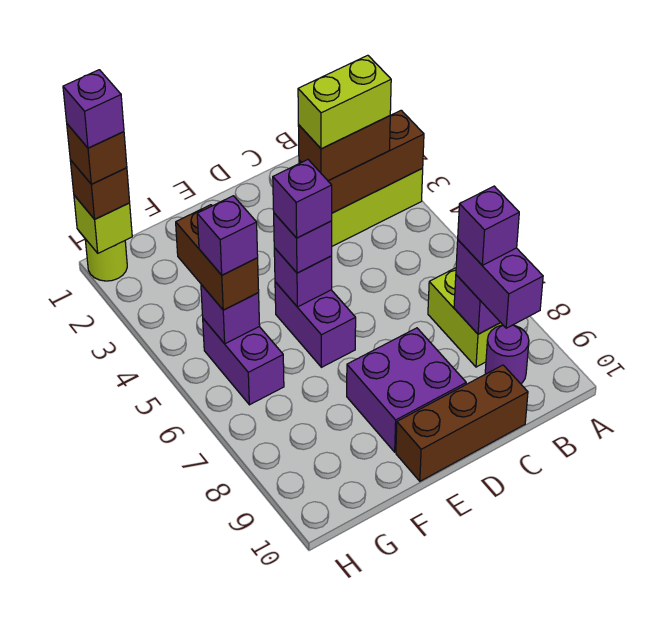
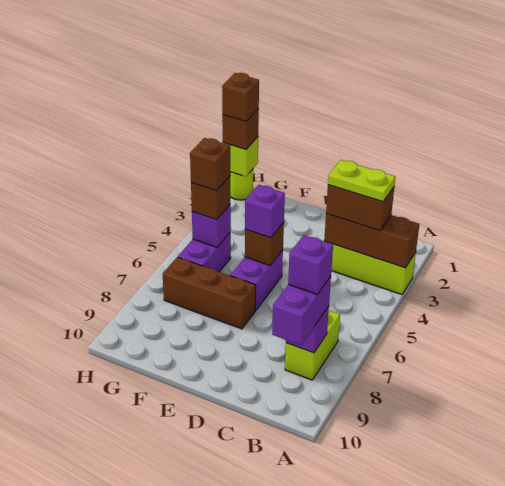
lime brick B3:C3 level 4 -> lime plate B3:C3 level 4
purple round brick B9 level 1 -> none
brown brick C10:E10 level 1 -> brown brick E7:G7 level 1
purple brick D8:E9 level 1 -> none
purple brick E5 level 2 -> brown brick E5 level 2
purple brick E5 level 4 -> none
brown brick G4:G5 level 3 -> brown brick G5 level 3
purple brick G5 level 4 -> brown brick G5 level 4
purple brick H1 level 5 -> none

